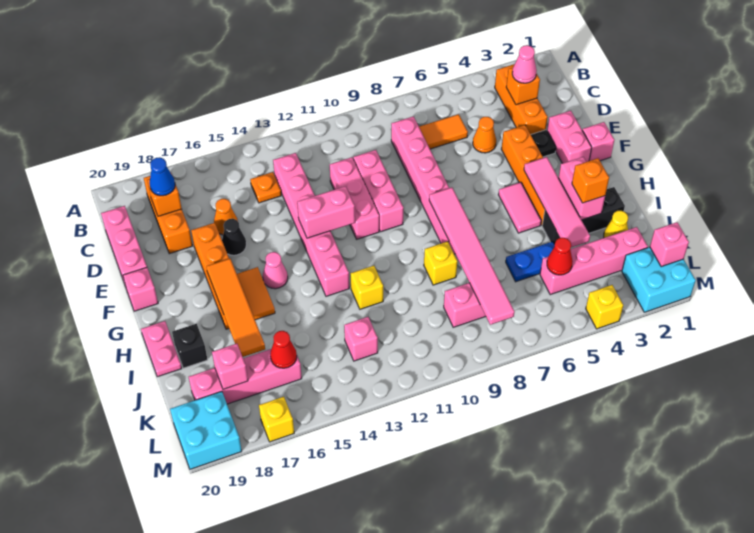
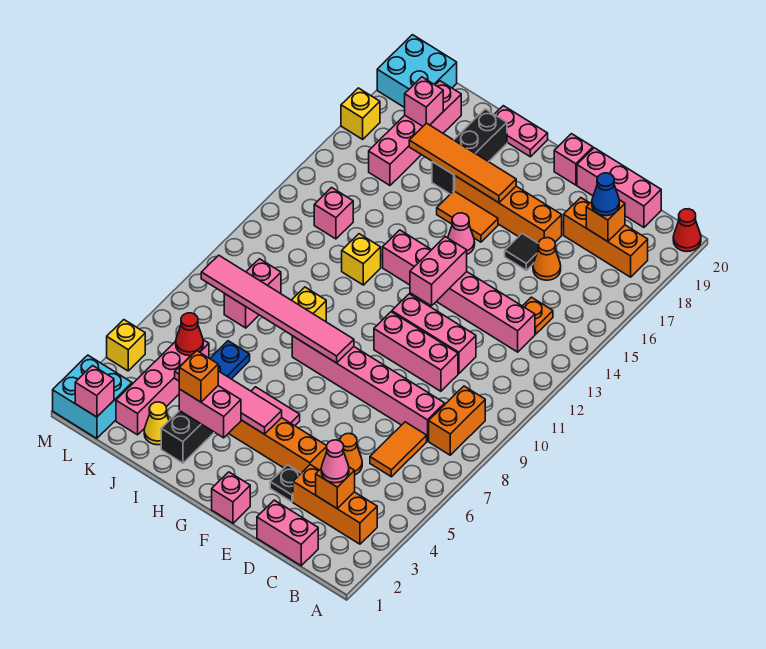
none -> orange brick B8:B9 level 1
pink brick E2:F2 level 1 -> pink brick C1:D1 level 1
black cone E16 level 1 -> black tile E16 level 1
black brick I19 level 1 -> black brick I17:I19 level 1
red cone K16 level 2 -> red cone A20 level 1

